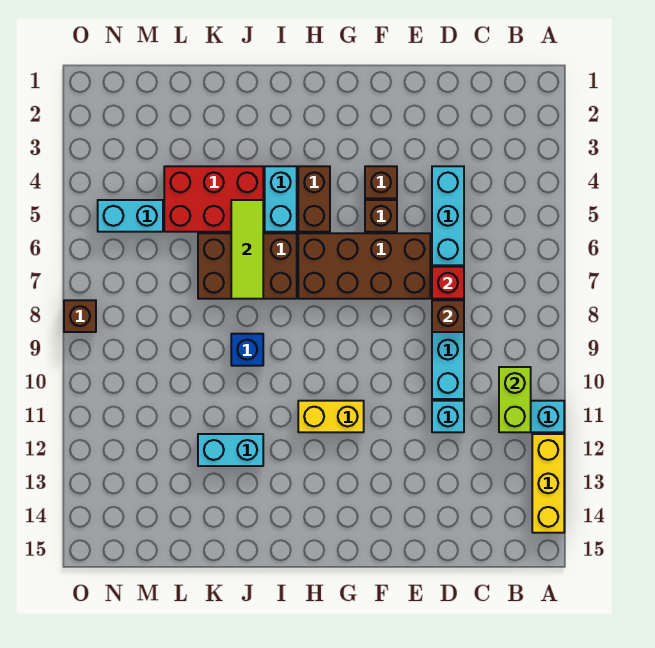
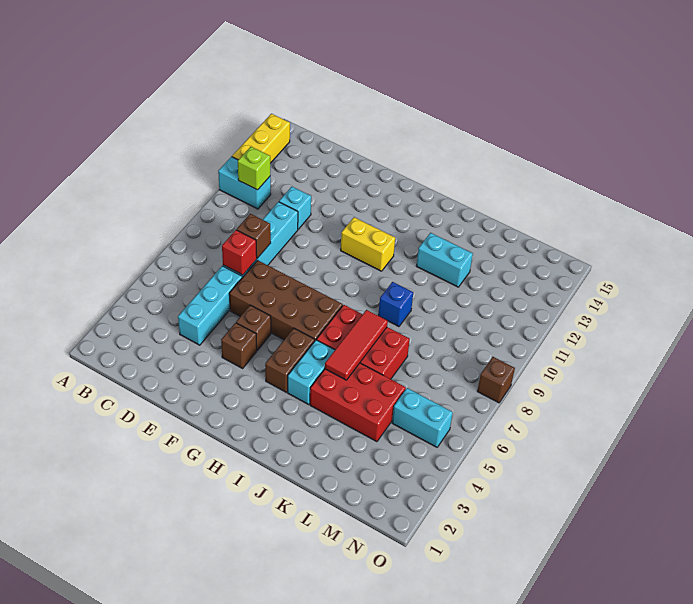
lime brick B10:B11 level 2 -> lime brick B11 level 2
brown brick I6:K7 level 1 -> red brick I6:K7 level 1
lime tile J5:J7 level 2 -> red tile J5:J7 level 2

